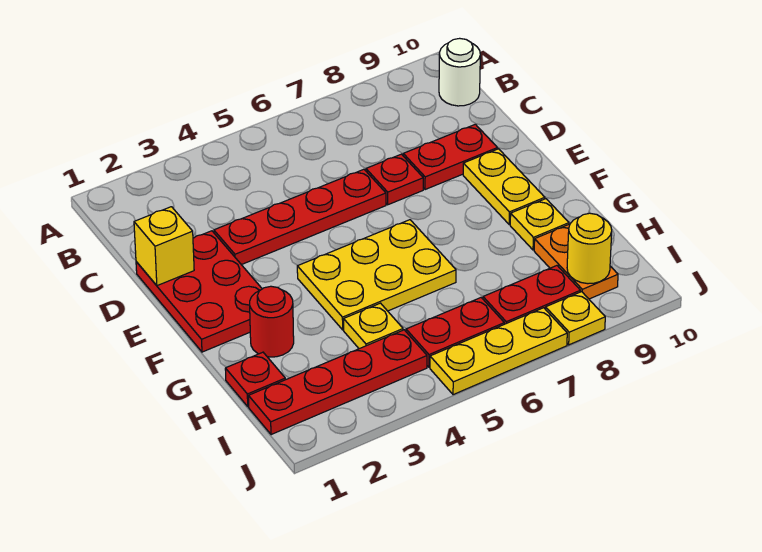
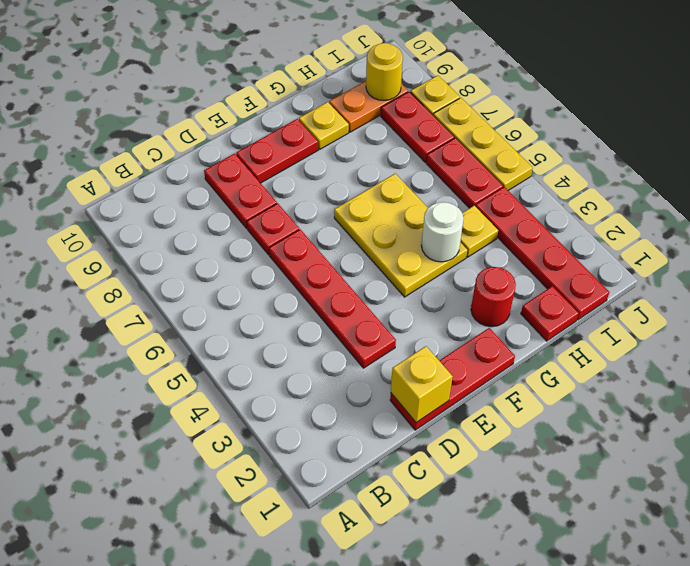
white round brick B10 level 1 -> white round brick G4 level 2
red plate D1:F2 level 1 -> red plate D1:F1 level 1
yellow plate E9:F9 level 1 -> red plate E9:F9 level 1

